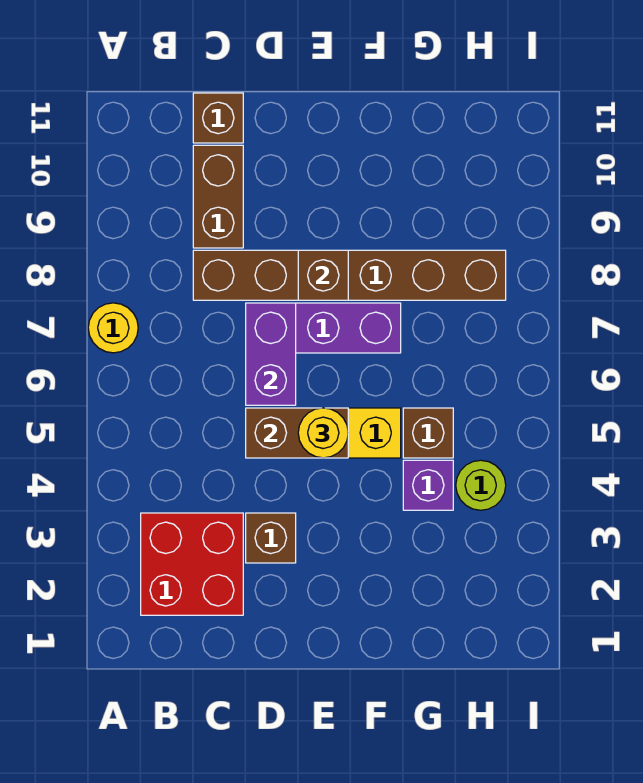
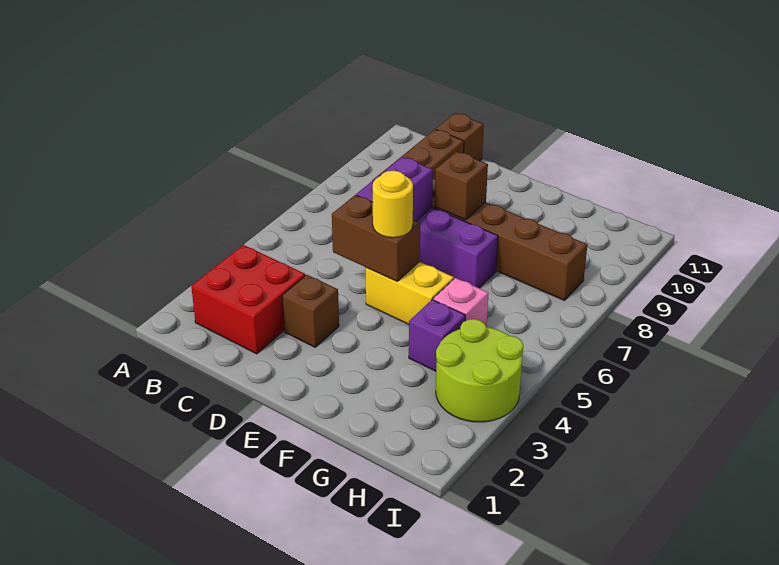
yellow round brick A7 level 1 -> none
brown brick G5 level 1 -> pink brick G5 level 1
lime round brick H4 level 1 -> lime round brick H3:I4 level 1

